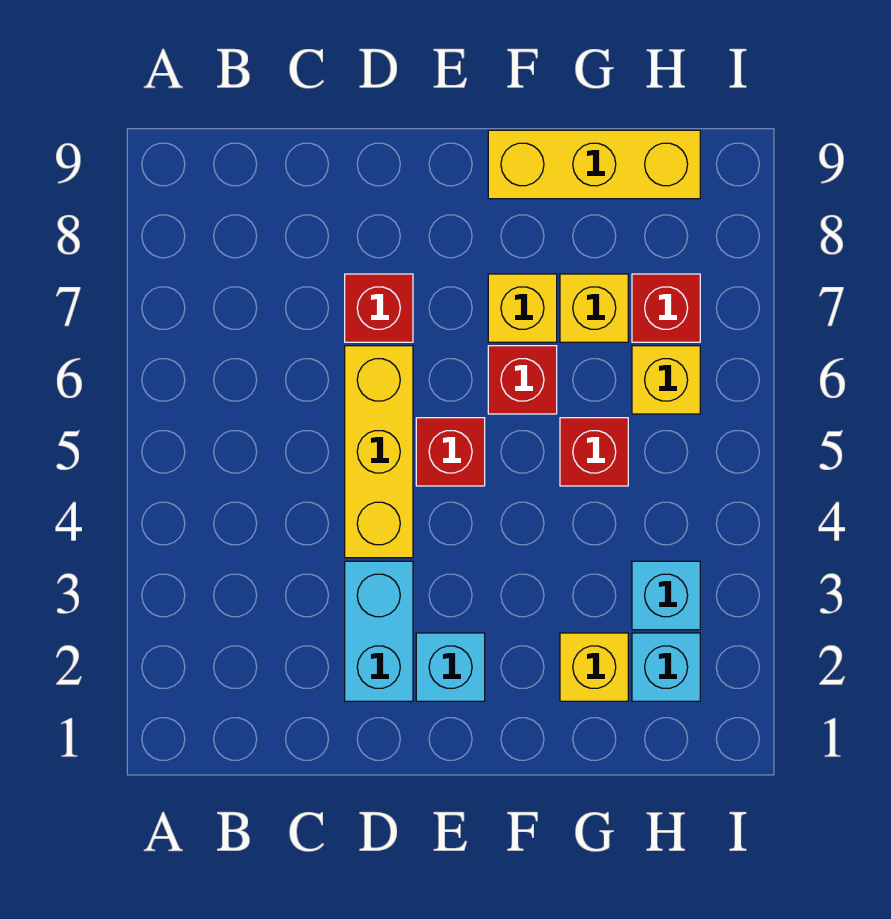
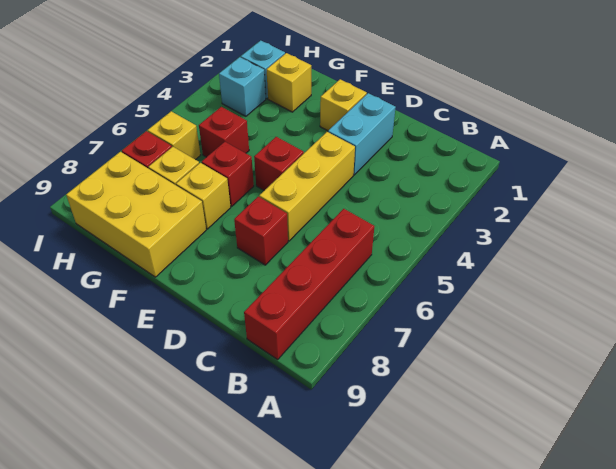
none -> red brick B6:B9 level 1
cyan brick E2 level 1 -> yellow brick E2 level 1
yellow brick F9:H9 level 1 -> yellow brick F8:H9 level 1

